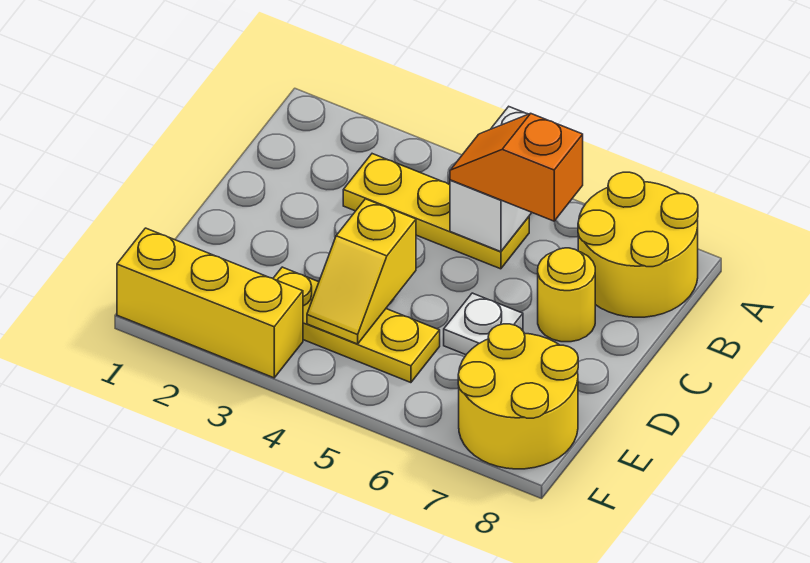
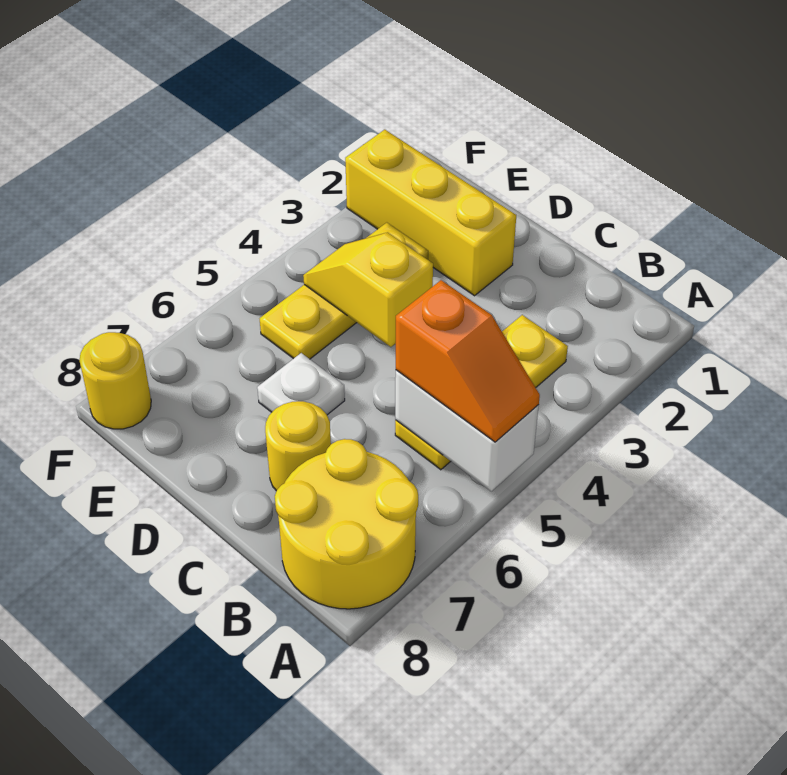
orange slope B5:B6 level 3 top 6 -> orange slope A5:B5 level 3 top B
yellow round brick E7:F8 level 1 -> yellow round brick F8 level 1
yellow brick F1:F3 level 1 -> yellow brick D2:F2 level 1

